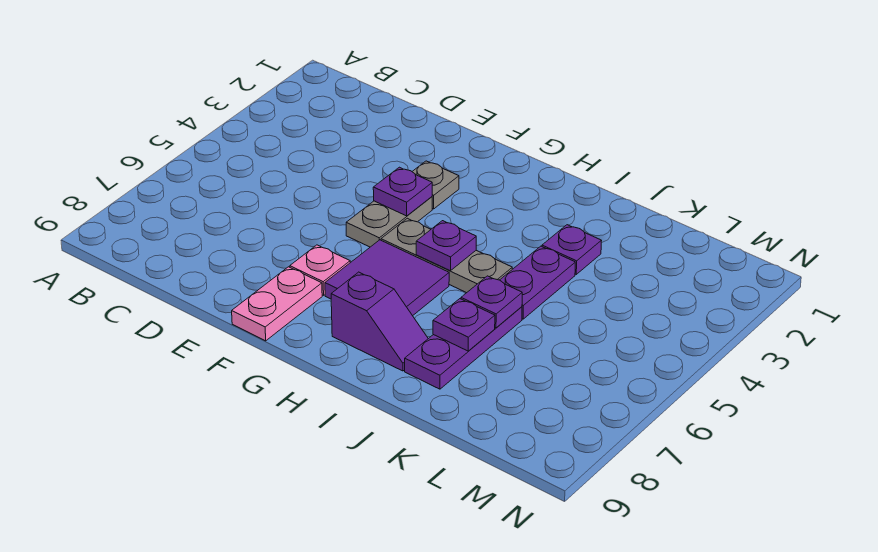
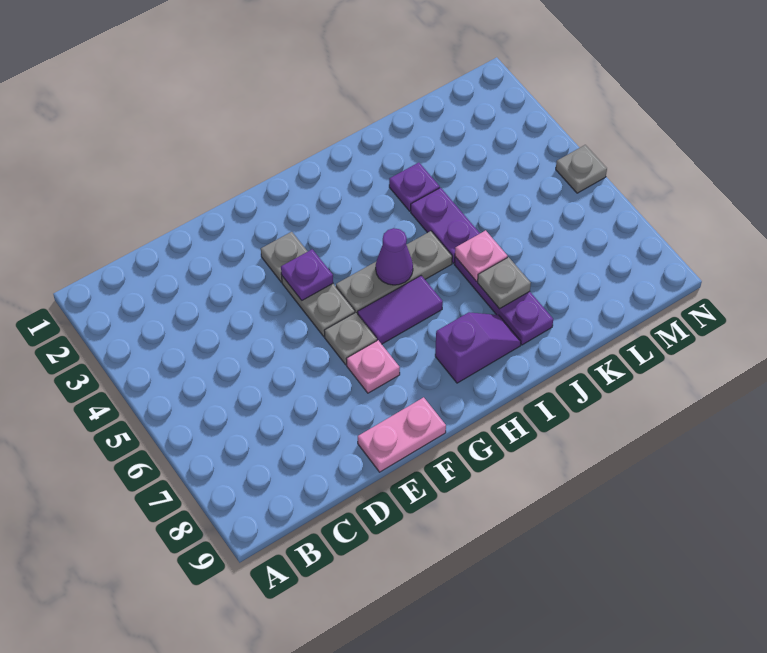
none -> grey plate F6 level 1
pink plate F8:F9 level 1 -> pink plate E9:F9 level 1
purple tile G6:H7 level 1 -> purple tile G6:H6 level 1
purple plate H5 level 2 -> purple cone H5 level 2
purple plate J6 level 2 -> pink plate J6 level 2
purple plate J7 level 2 -> grey plate J7 level 2
none -> grey plate N5 level 1

